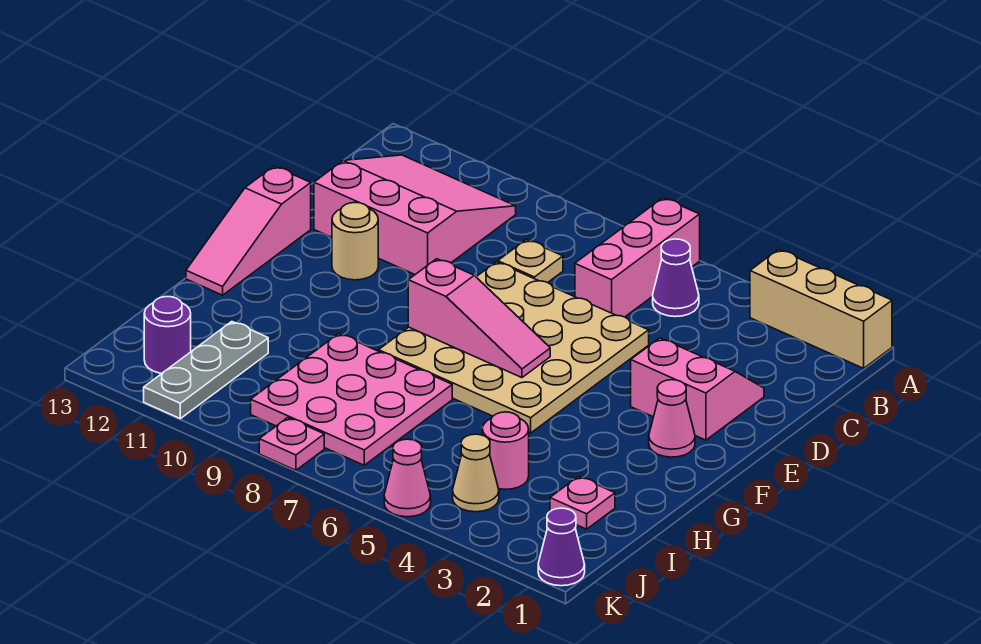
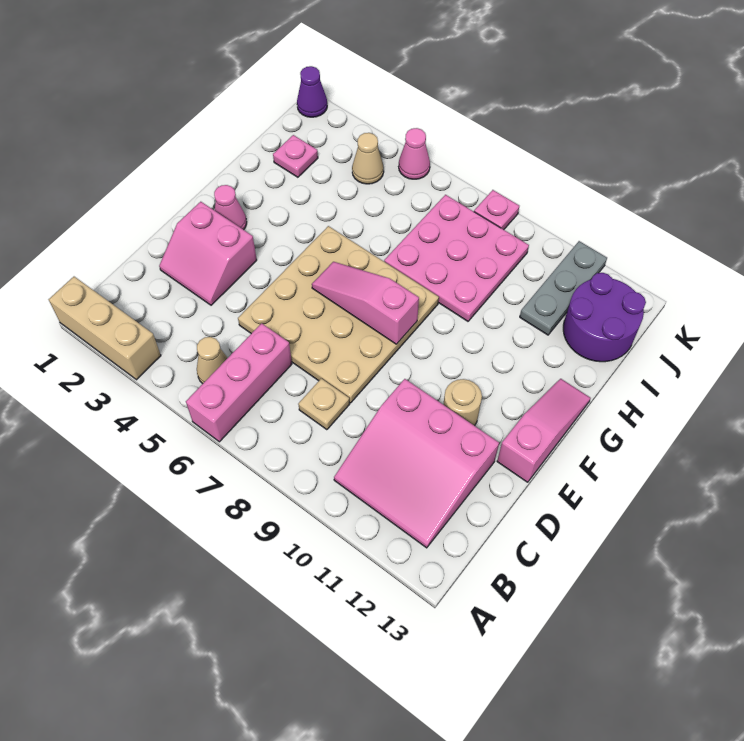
purple cone B5 level 1 -> tan cone B5 level 1
pink round brick I4 level 1 -> none
purple round brick J12 level 1 -> purple round brick I12:J13 level 1

